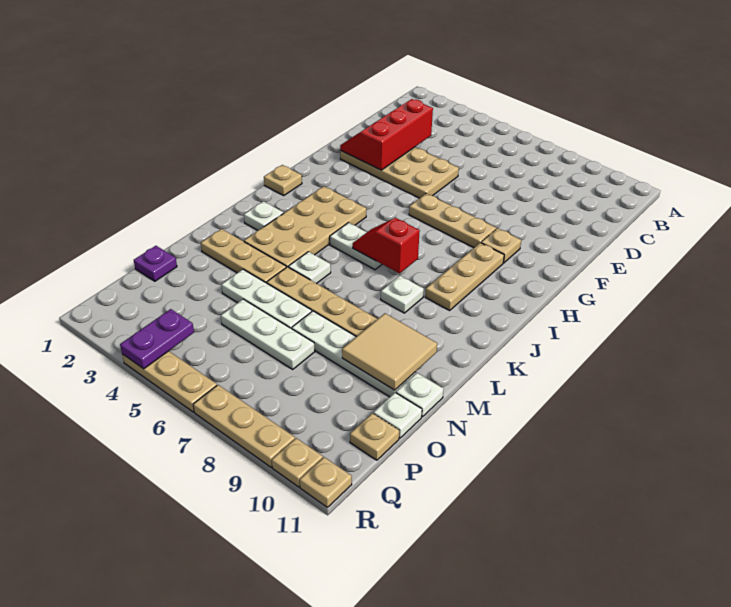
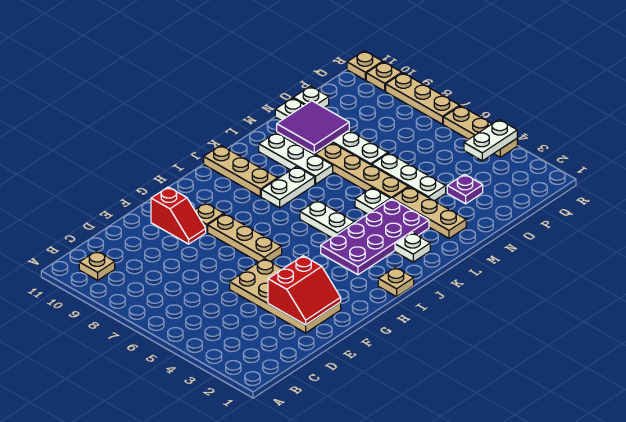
red slope D2:F3 level 2 top 3 -> red slope E2:F3 level 2 top 3
tan plate H9:J9 level 1 -> tan plate J9:J11 level 1
tan plate I3:L4 level 1 -> purple plate I3:L4 level 1
red slope J6:J7 level 2 top 7 -> red slope F9:F10 level 1 top 10
white plate K8 level 1 -> white plate J8:K8 level 1
tan tile M9:N10 level 2 -> purple tile M9:N10 level 2
purple plate O1 level 1 -> purple plate O3 level 1
white plate O5:O7 level 1 -> white plate L8:L10 level 1
tan plate P11 level 1 -> tan plate B10 level 1
purple plate Q4:R4 level 2 -> white plate Q4:R4 level 2

